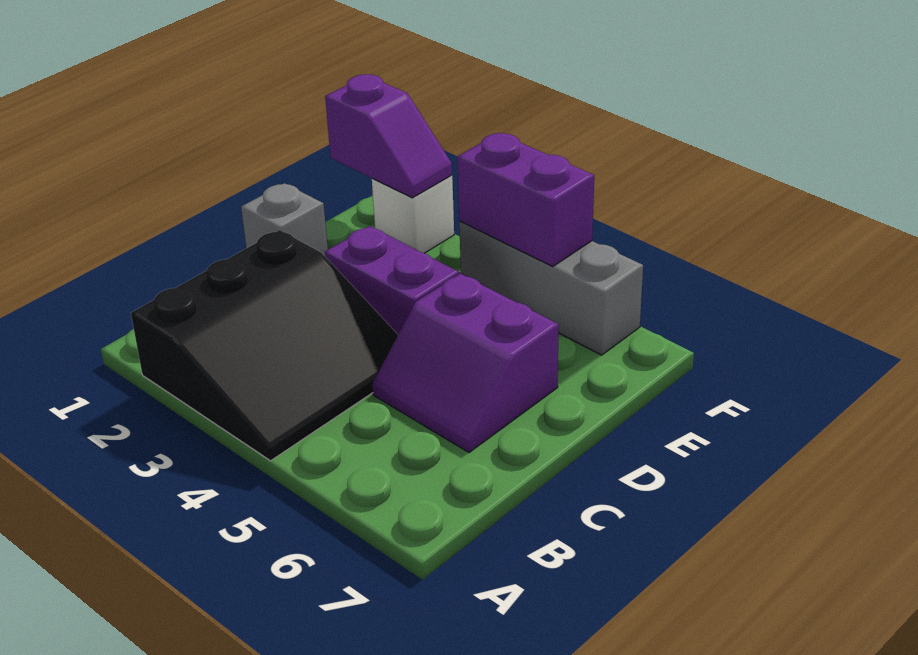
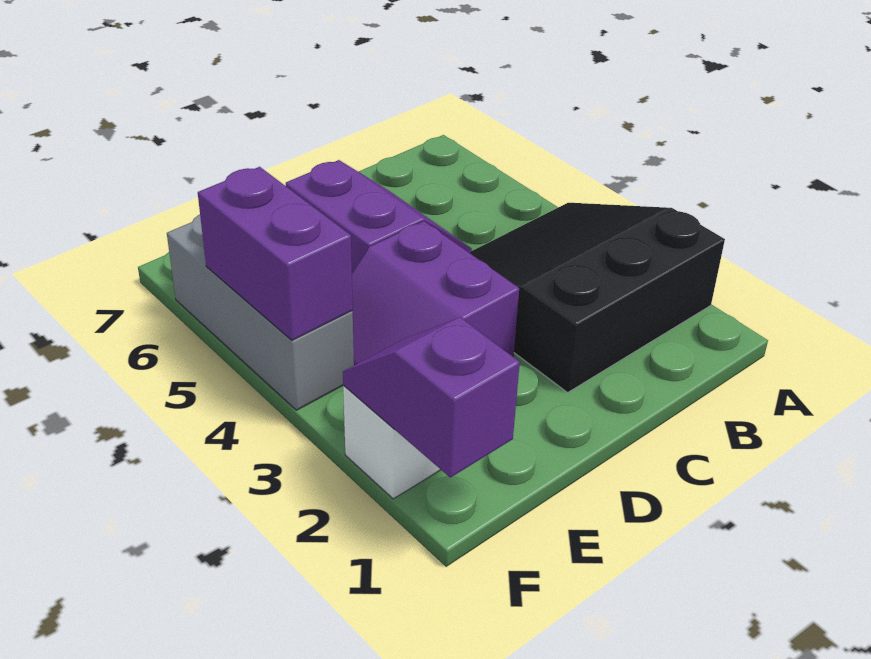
grey brick D1 level 1 -> none

